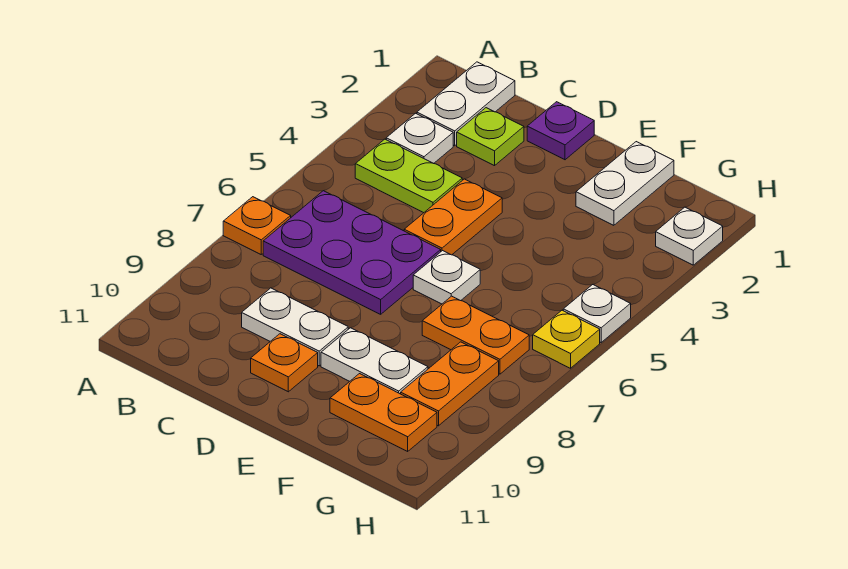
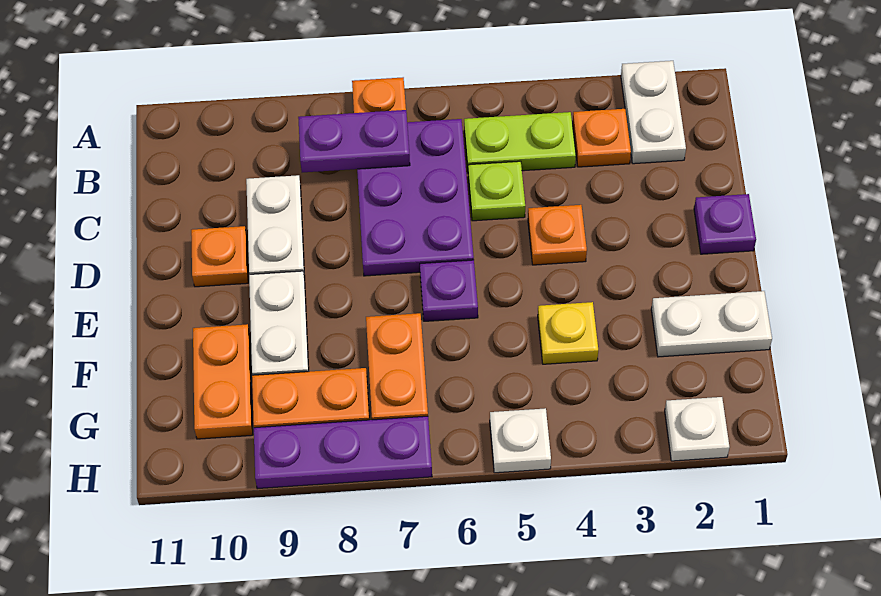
white plate B1:B2 level 1 -> white plate A2:B2 level 1
white plate B3 level 1 -> orange plate B3 level 1
lime plate B4:C4 level 1 -> lime plate B4:B5 level 1
none -> purple plate B7:B8 level 2
lime plate C2 level 1 -> lime plate C5 level 1
orange plate D4:D5 level 1 -> orange plate D4 level 1
white plate E6 level 1 -> purple plate E6 level 1
yellow plate H6 level 1 -> yellow plate F4 level 1
none -> purple plate H7:H9 level 1

